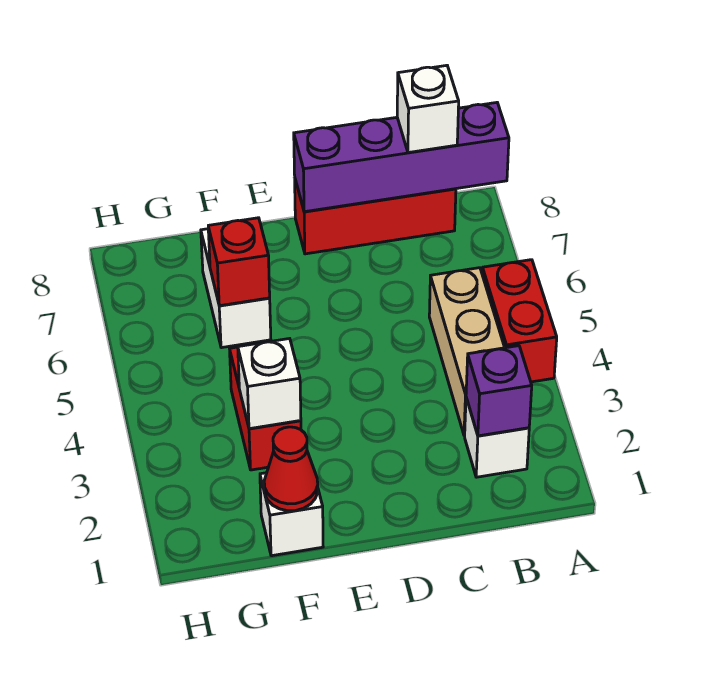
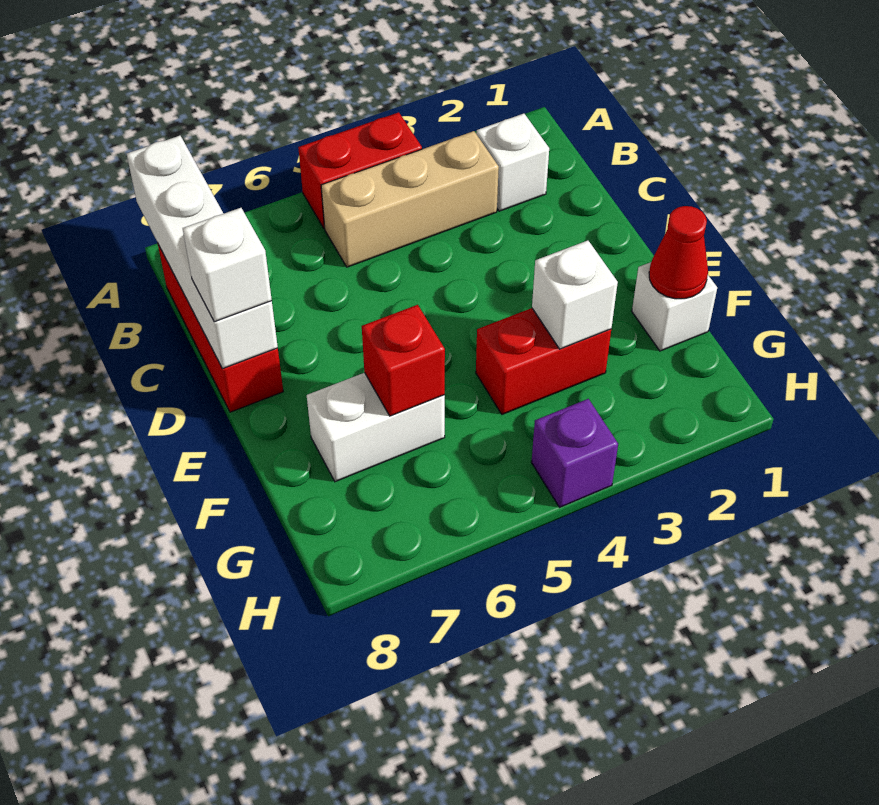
purple brick A8:D8 level 2 -> white brick A8:D8 level 2
purple brick B2 level 2 -> purple brick H4 level 1
white brick B8 level 3 -> white brick D8 level 3

